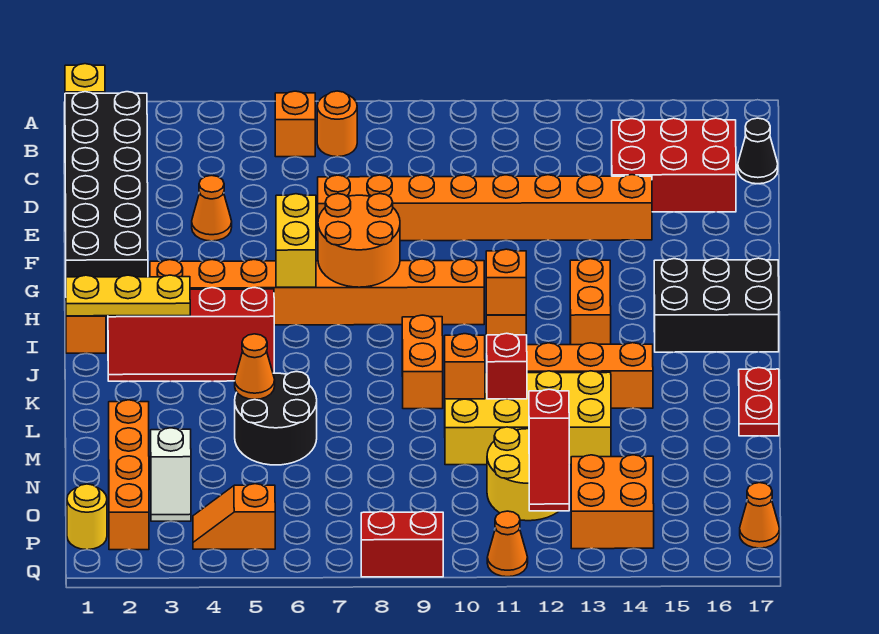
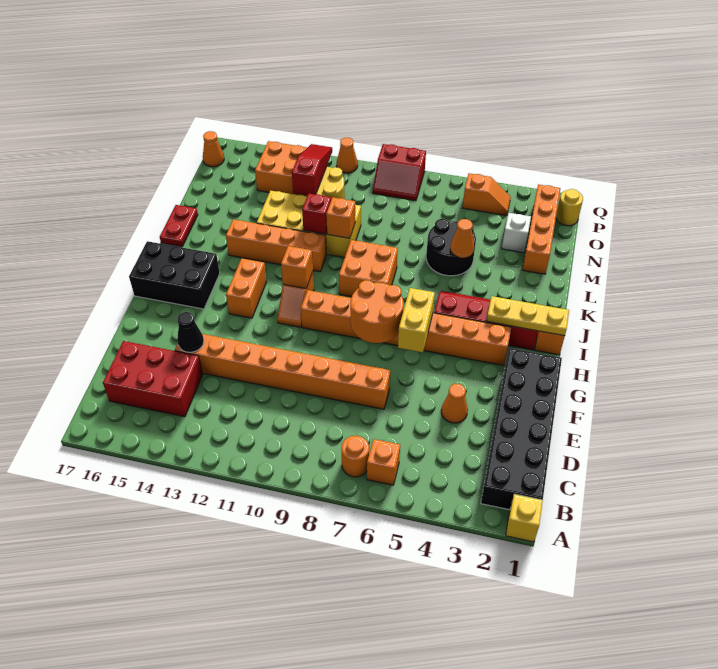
black cone C17 level 1 -> black cone E14 level 2
orange brick J9:K9 level 1 -> orange brick J8:K9 level 1

